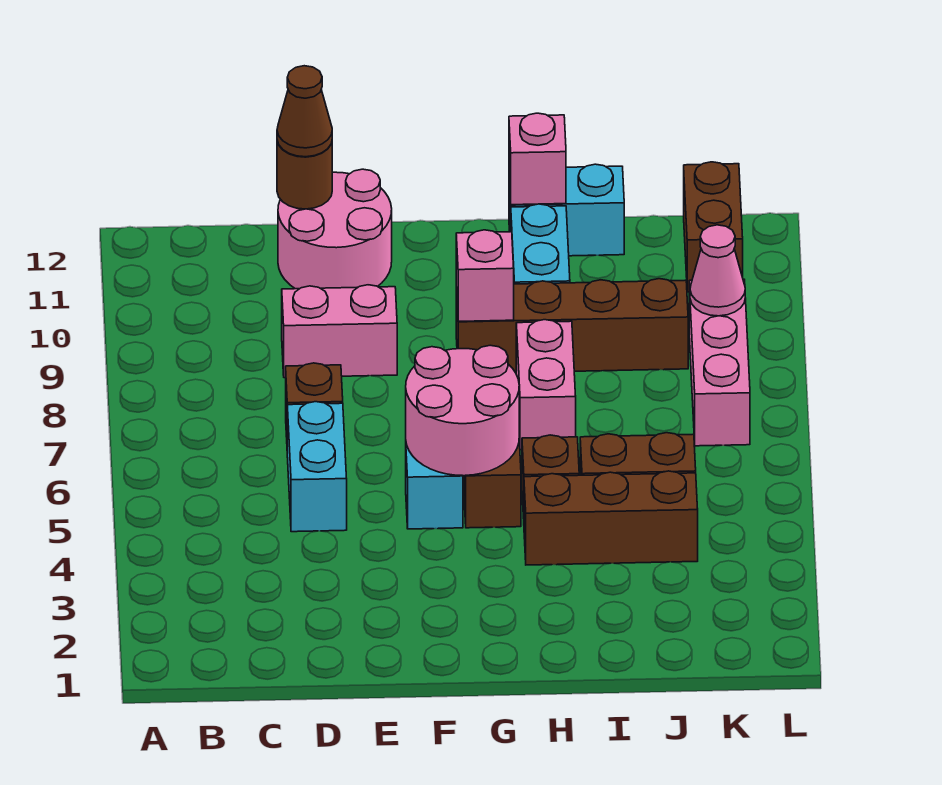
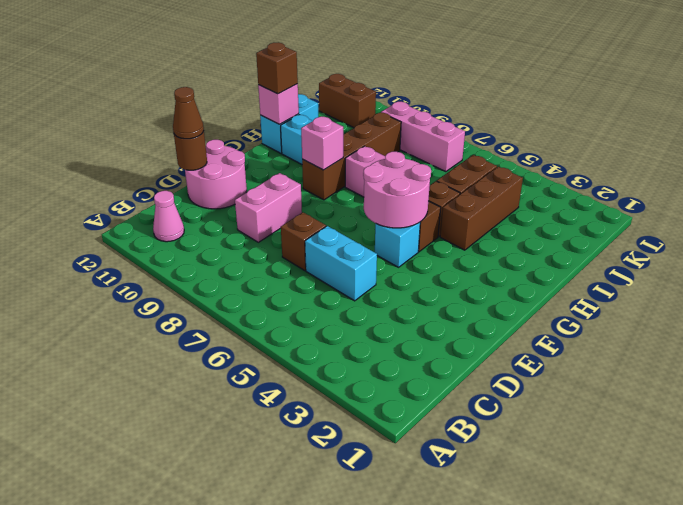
none -> brown brick H12 level 3
pink cone K9 level 2 -> pink cone B11 level 1

